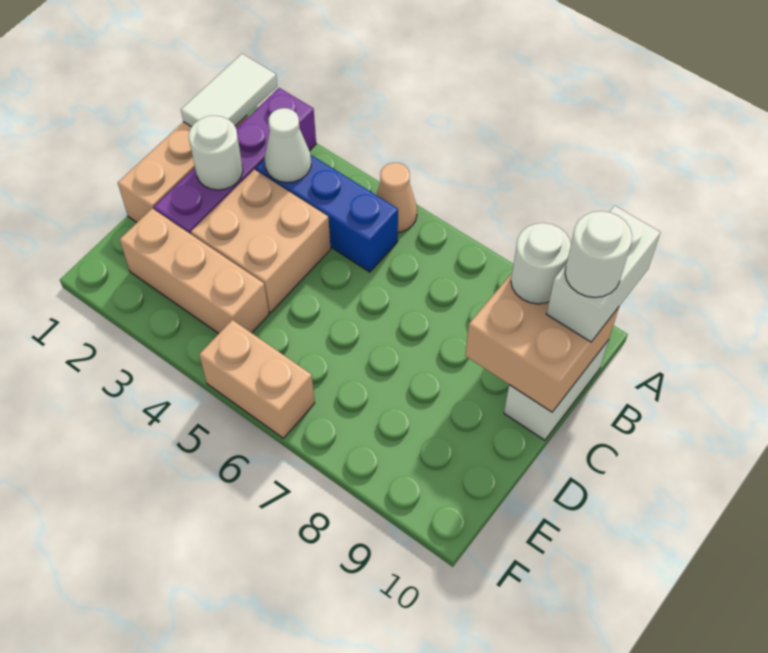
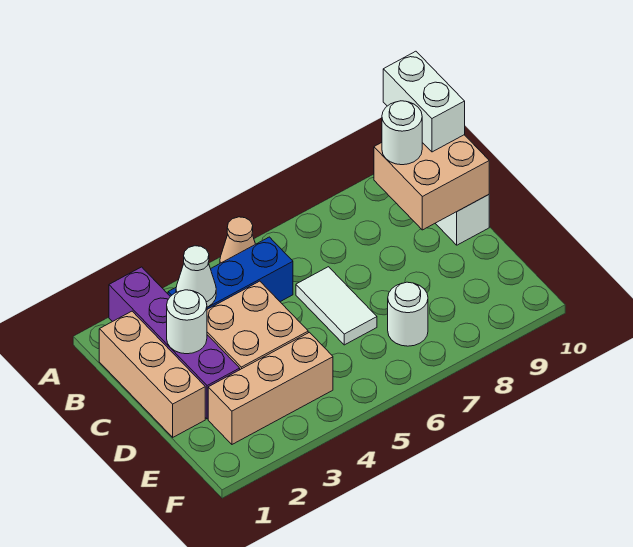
white tile A1:B1 level 2 -> white tile C6:D6 level 1
white round brick B10 level 4 -> white round brick E7 level 1
tan brick F5:F6 level 1 -> none

